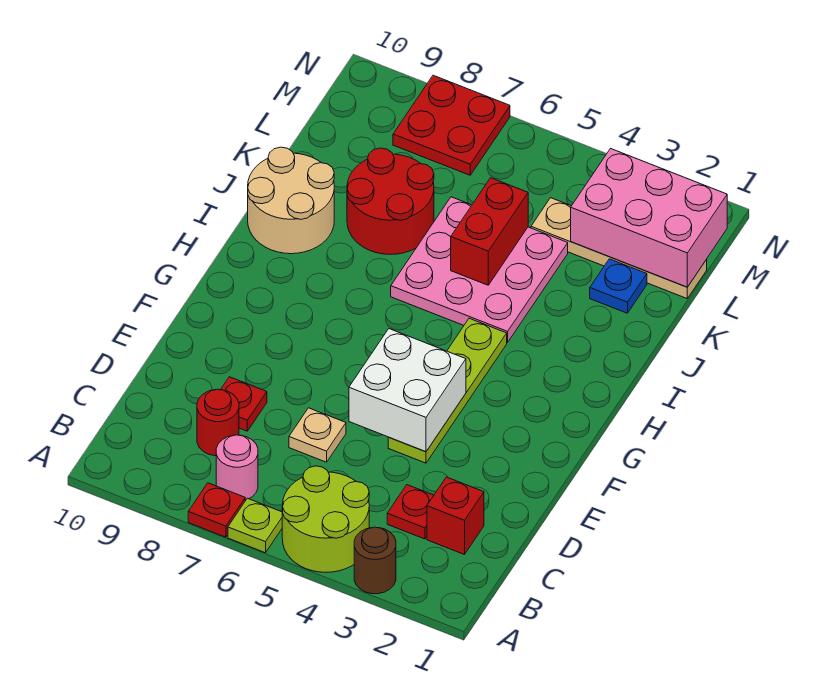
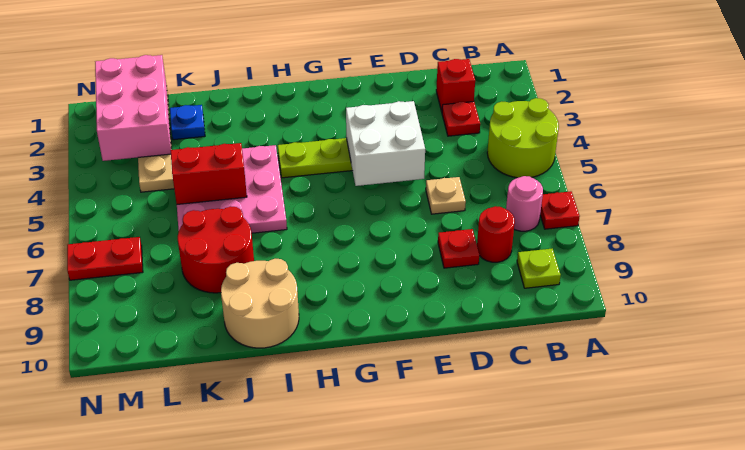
brown round brick A3 level 1 -> none
lime plate A6 level 1 -> lime plate B9 level 1
red plate M7:N8 level 1 -> red plate M7:N7 level 1

